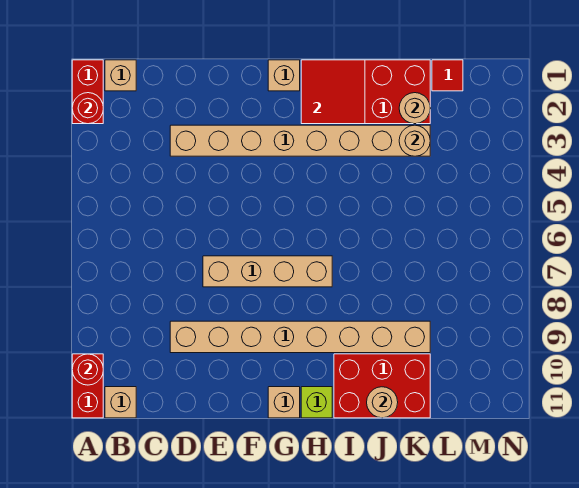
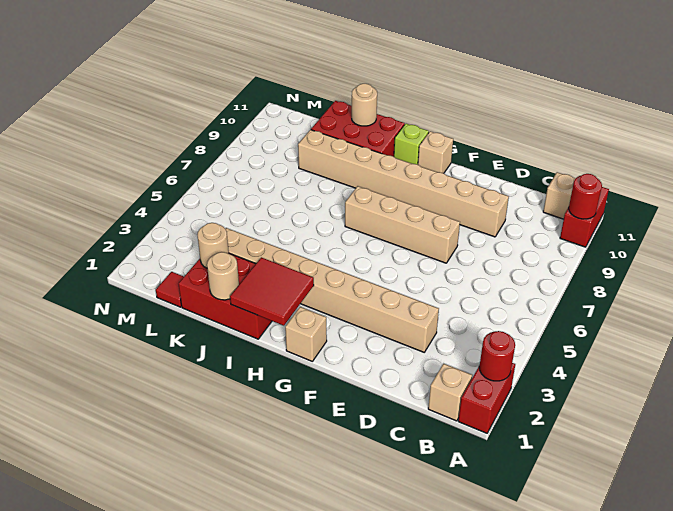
tan round brick K3 level 2 -> tan round brick J1 level 2

